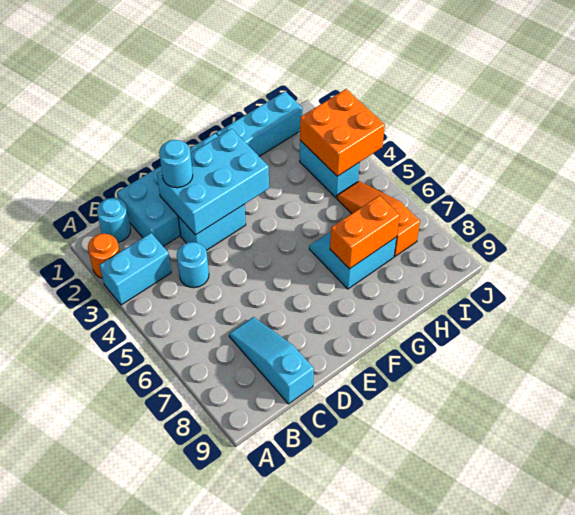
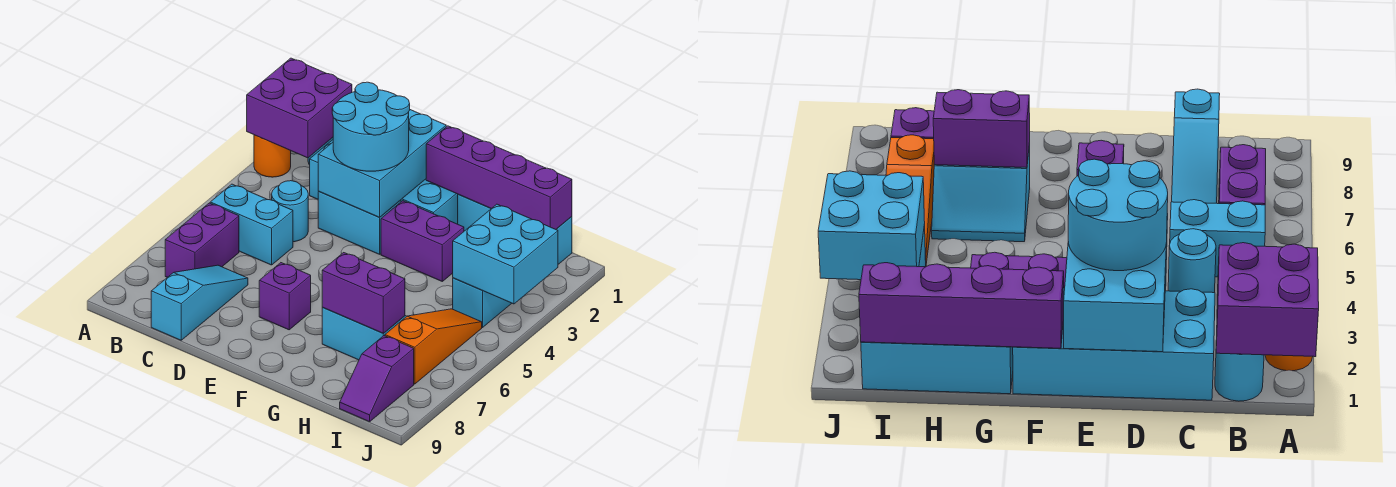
none -> purple brick A1:B2 level 2
cyan brick A3:B3 level 1 -> cyan brick B5:C5 level 1
none -> purple brick B6:B7 level 1
cyan brick D2:F3 level 2 -> cyan brick D1:E3 level 2
cyan round brick D2 level 3 -> cyan round brick D2:E3 level 3
none -> purple brick E7 level 1
none -> purple brick F1:I1 level 2
none -> purple brick F3:G3 level 1
orange brick G7:H7 level 2 -> purple brick G7:H7 level 2
orange brick I3:J4 level 2 -> cyan brick I3:J4 level 2
none -> purple slope I8:I9 level 1 top 8

